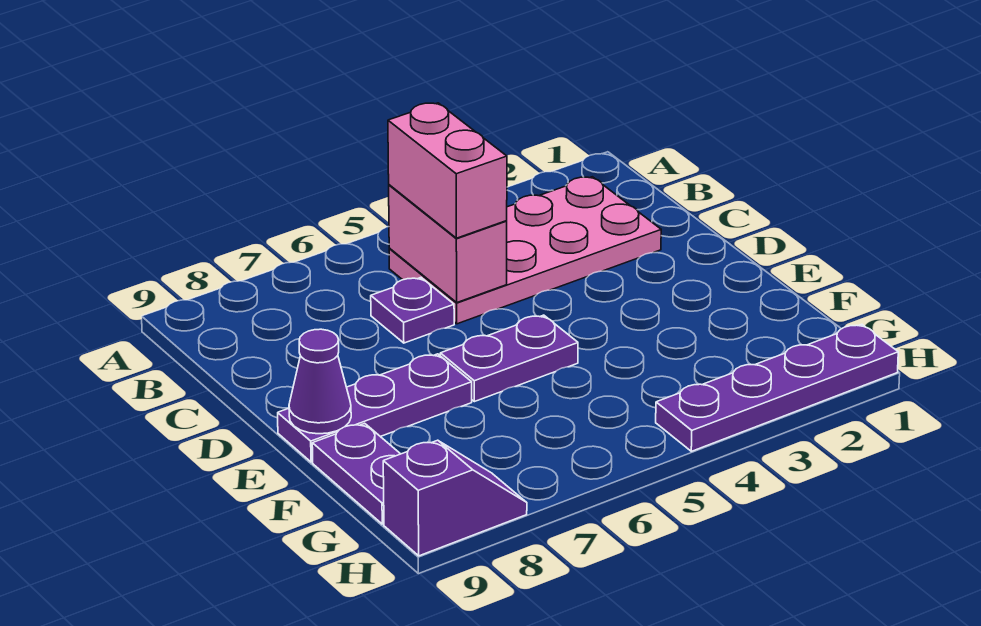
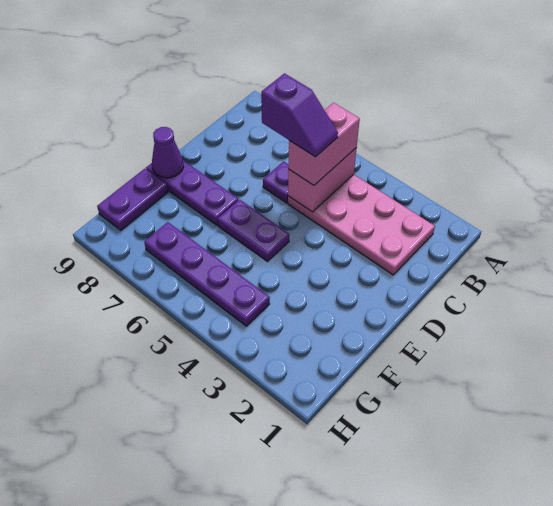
purple plate H1:H4 level 1 -> purple plate G4:G7 level 1
purple slope H8:H9 level 1 top 9 -> purple slope C5:C6 level 4 top 6

